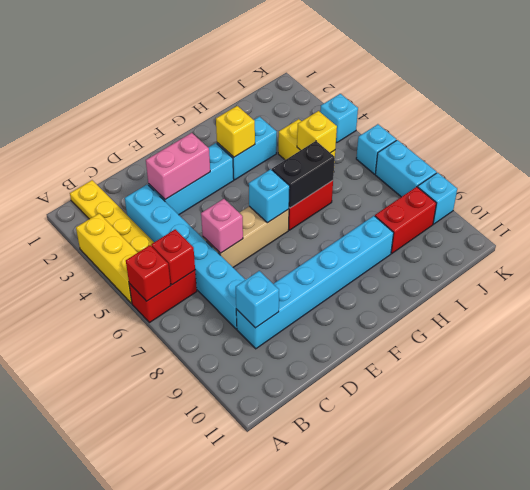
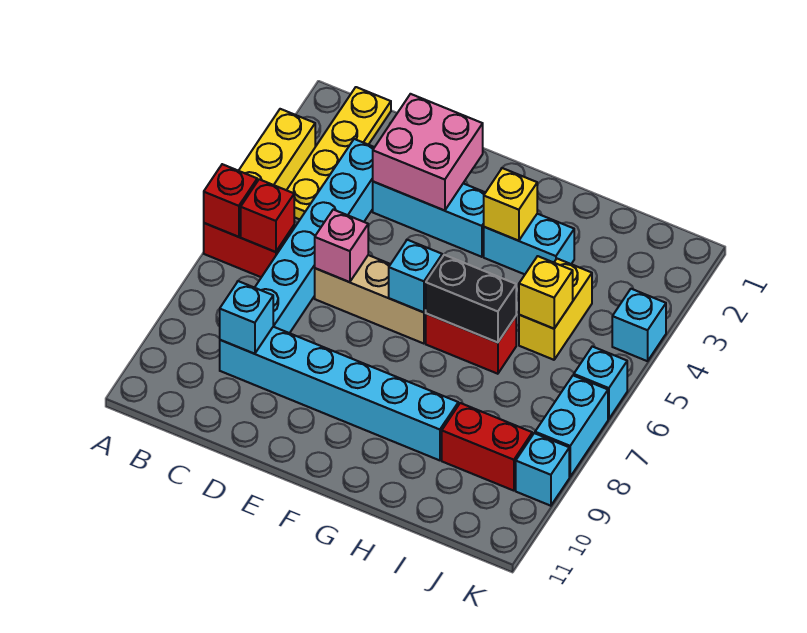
pink brick D3:E3 level 2 -> pink brick D2:E3 level 2

